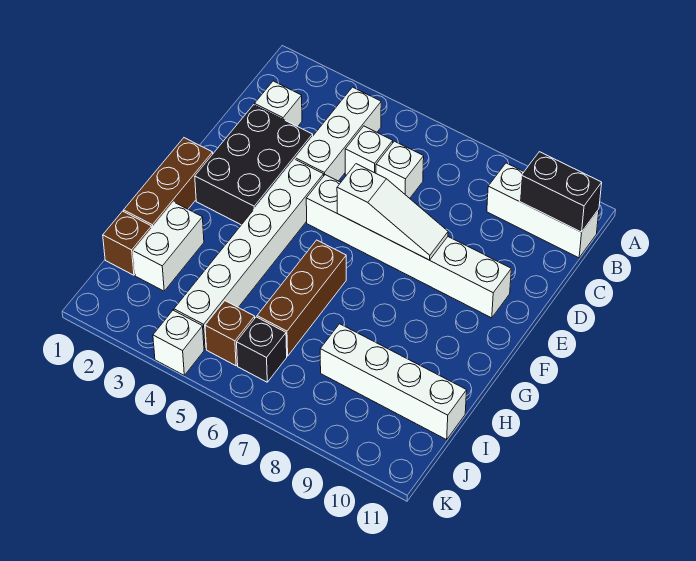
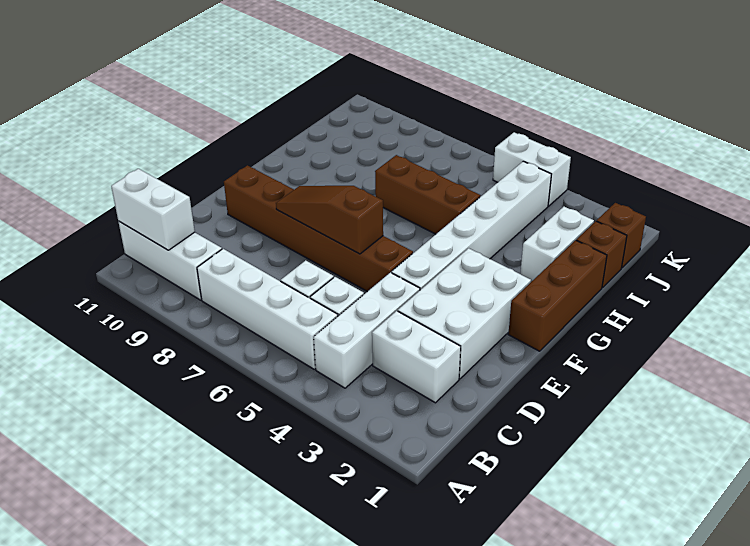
black brick B10:B11 level 2 -> white brick B10:B11 level 2
white brick C2 level 1 -> white brick C2:C3 level 1
black brick D2:F3 level 1 -> white brick D2:F3 level 1
white brick E5:E10 level 1 -> brown brick E5:E10 level 1
white slope E6:E8 level 2 top 6 -> brown slope E6:E8 level 2 top 6
brown brick G6:I6 level 1 -> brown brick H5:H7 level 1
white brick I8:I11 level 1 -> white brick B5:B8 level 1
brown brick J5 level 1 -> brown brick J1 level 1
black brick J6 level 1 -> none
white brick K4 level 1 -> white brick K4:K5 level 1

